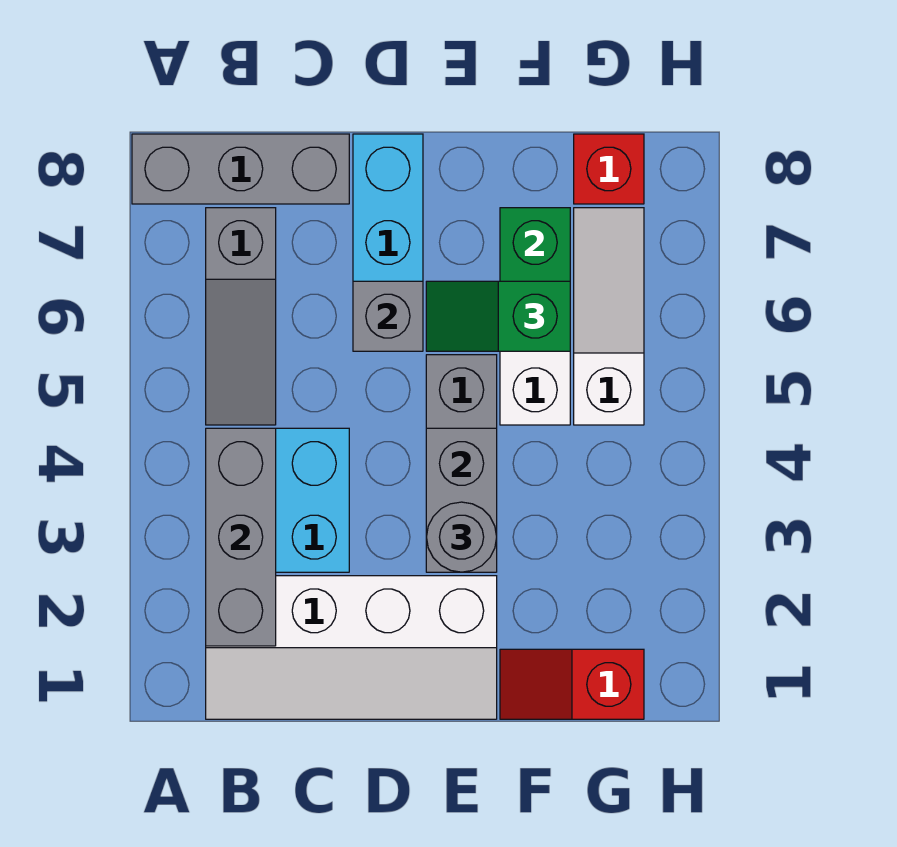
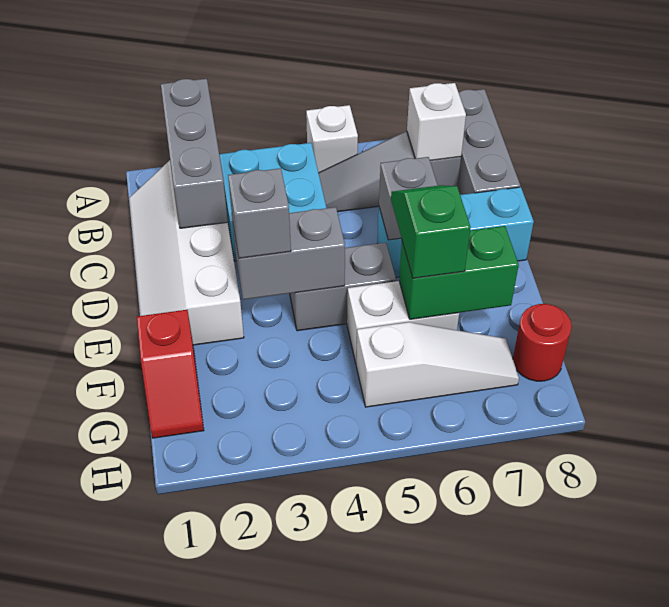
none -> white brick A5 level 1
grey brick B2:B4 level 2 -> grey brick A2:C2 level 2
none -> white brick B7 level 2
grey round brick E3 level 3 -> grey brick E3 level 3
red slope F1:G1 level 1 top G -> red slope F1:G1 level 1 top F
red brick G8 level 1 -> red round brick G8 level 1

